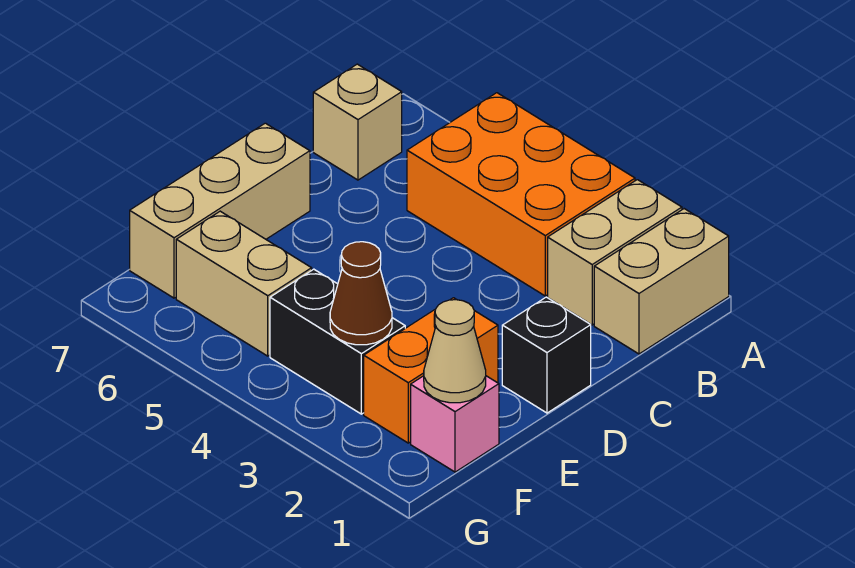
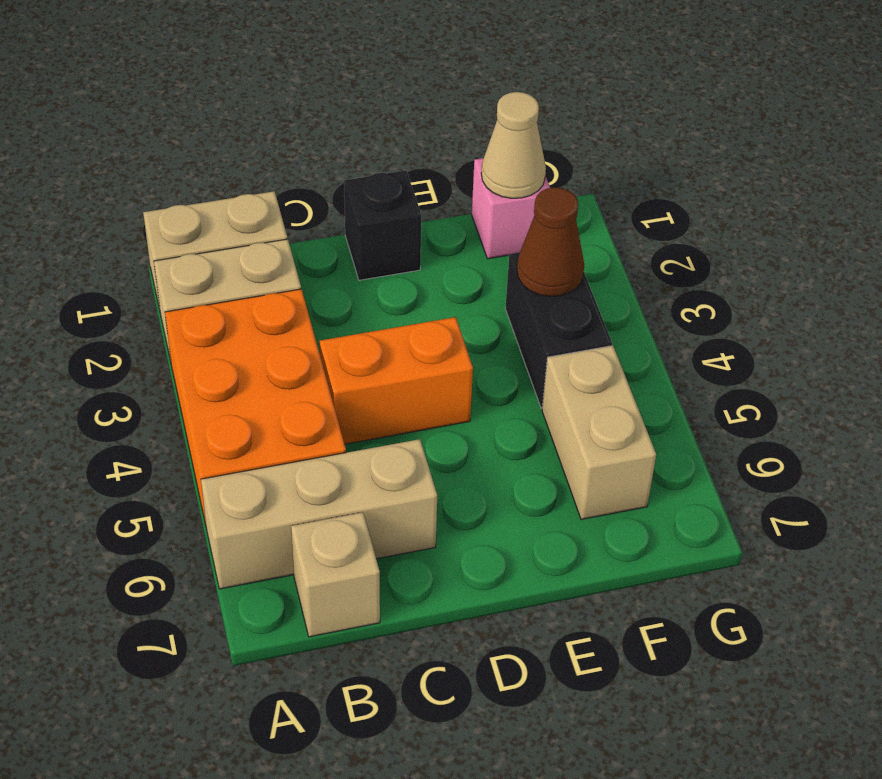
tan brick D7:F7 level 1 -> tan brick A6:C6 level 1
orange brick E2:F2 level 1 -> orange brick C4:D4 level 1

